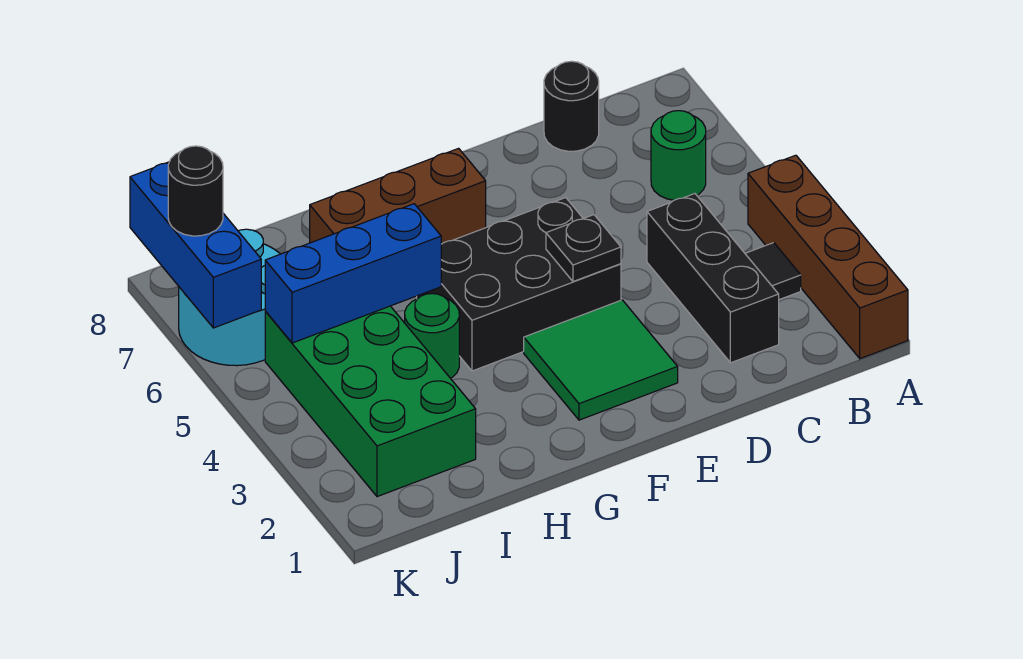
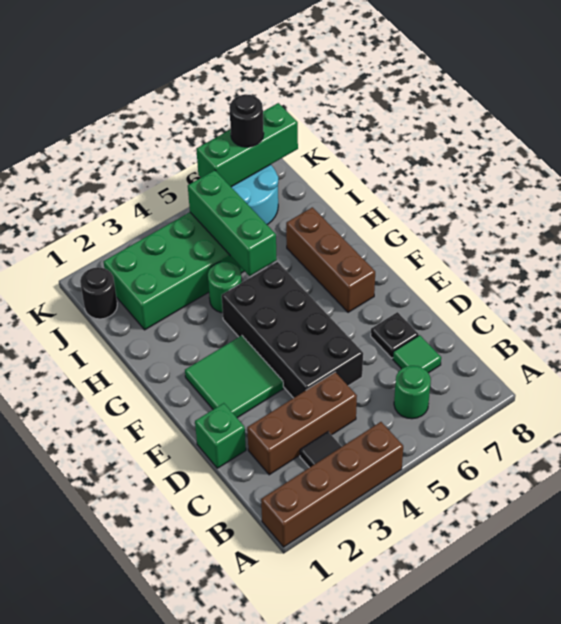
black brick C2:C4 level 1 -> brown brick C2:C4 level 1
none -> green tile C7 level 1
black round brick C8 level 1 -> black round brick J1 level 1
none -> green brick D1 level 1
black brick E4:G5 level 1 -> black brick D4:G5 level 1
black plate E4 level 2 -> black plate D7 level 1
blue brick H5:J5 level 2 -> green brick H5:J5 level 2
blue brick K6:K8 level 2 -> green brick K6:K8 level 2

